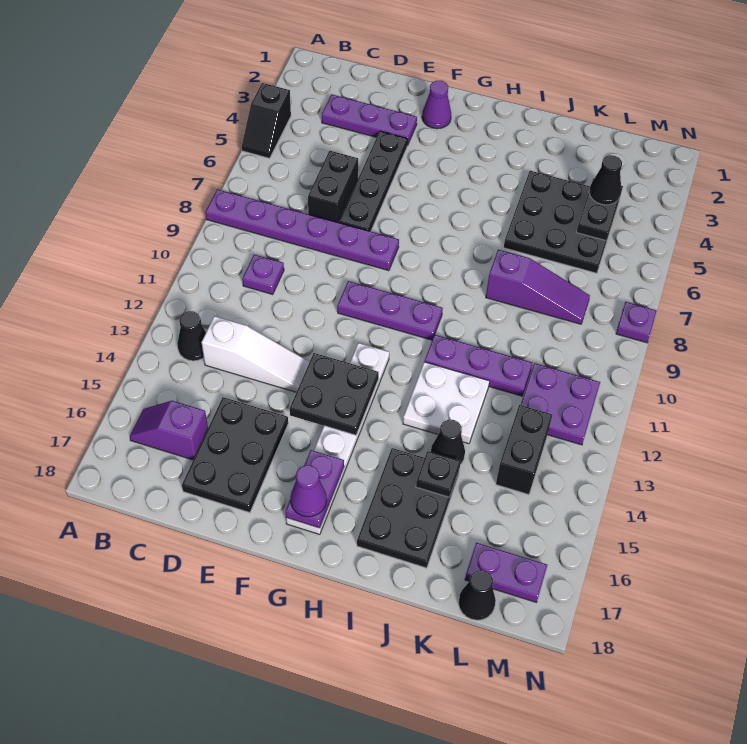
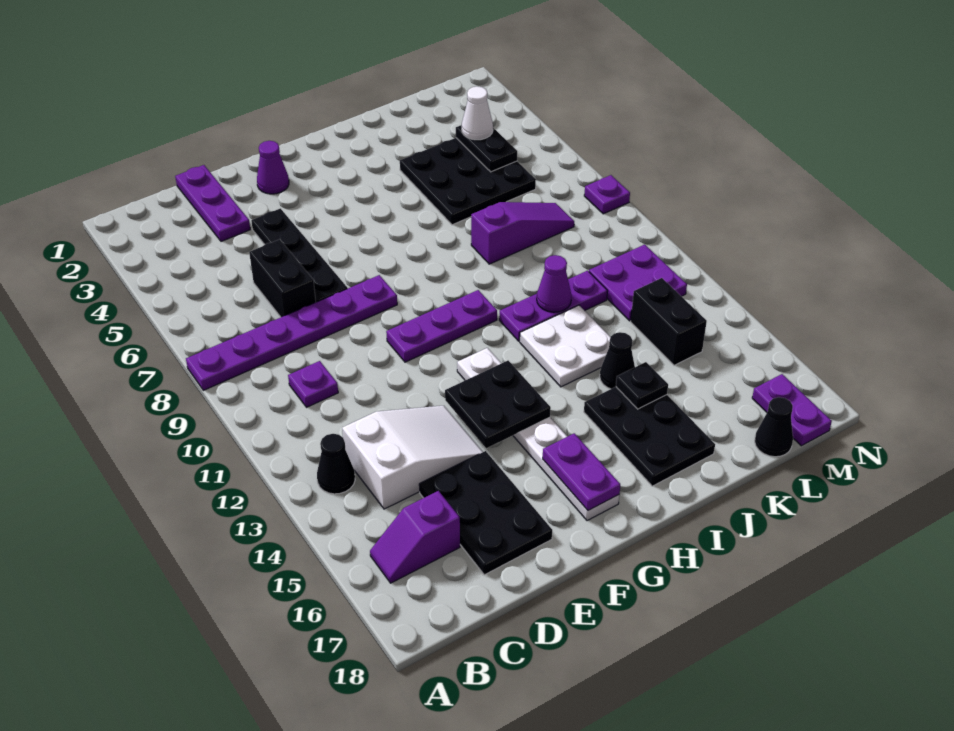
black slope A4:A5 level 1 top 4 -> none
purple plate C3:E3 level 1 -> purple plate D1:D3 level 1
white slope C13:E13 level 1 top C -> white slope C13:E14 level 1 top C
purple cone G17 level 3 -> purple cone J11 level 2
black cone L4 level 3 -> white cone L4 level 3
purple plate L17:M17 level 1 -> purple plate M17:M18 level 1

